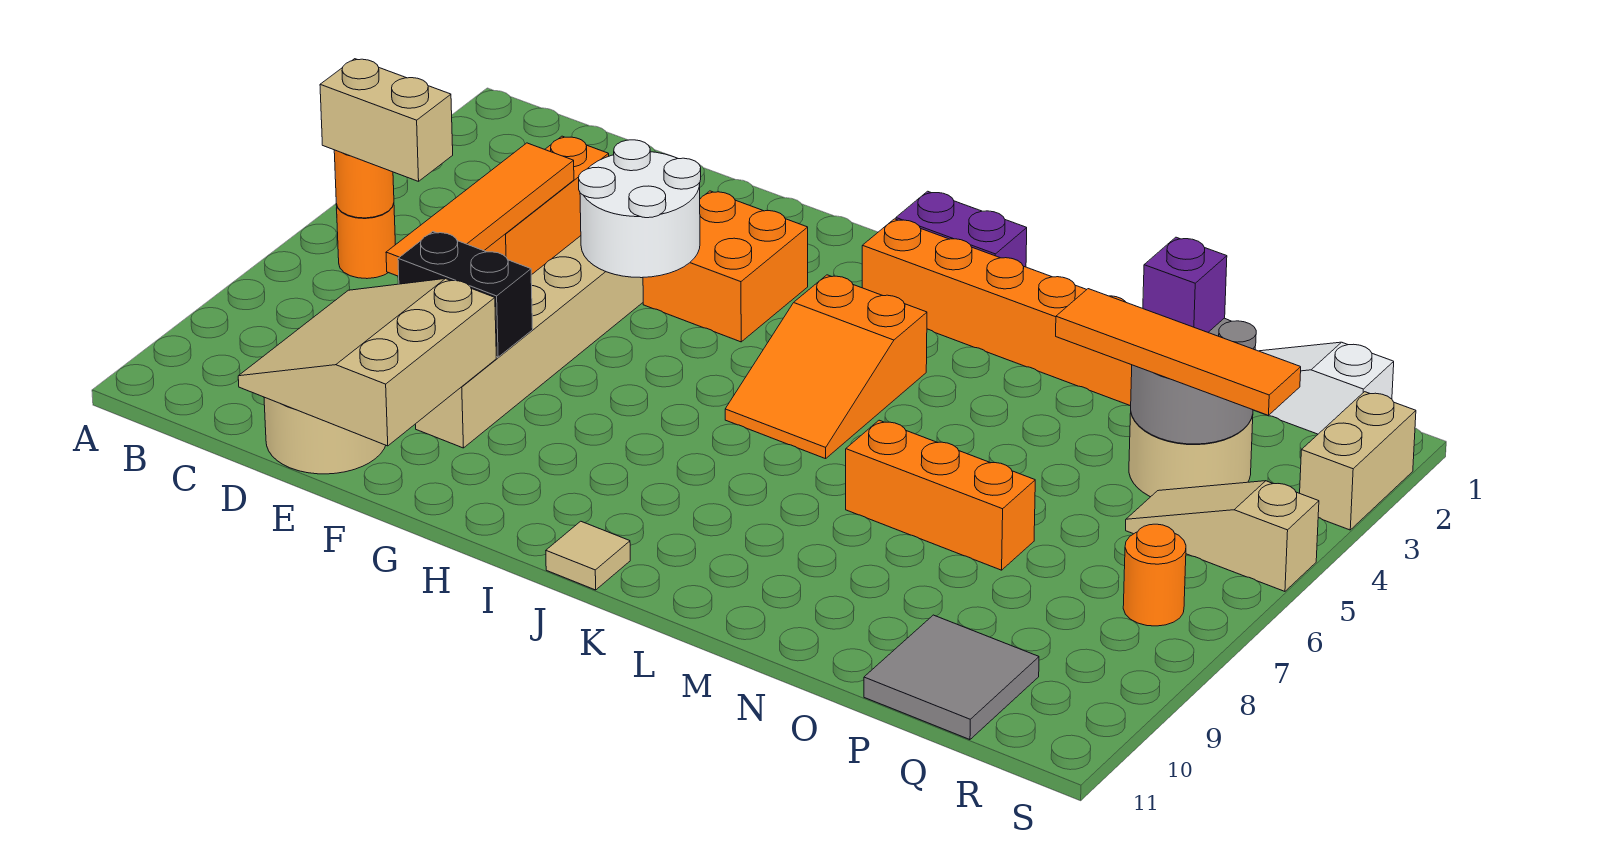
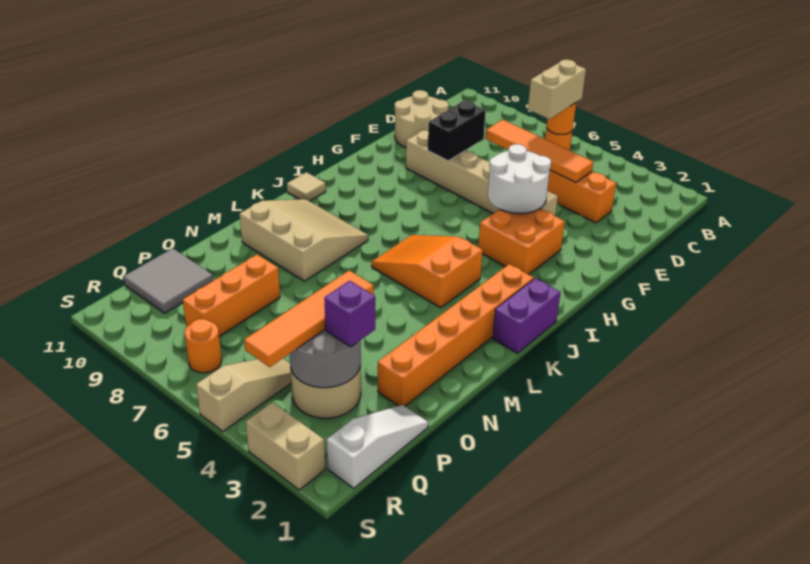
tan slope D9:F11 level 2 top F -> tan slope K8:M10 level 1 top M
orange brick M7:O7 level 1 -> orange brick O8:Q8 level 1

